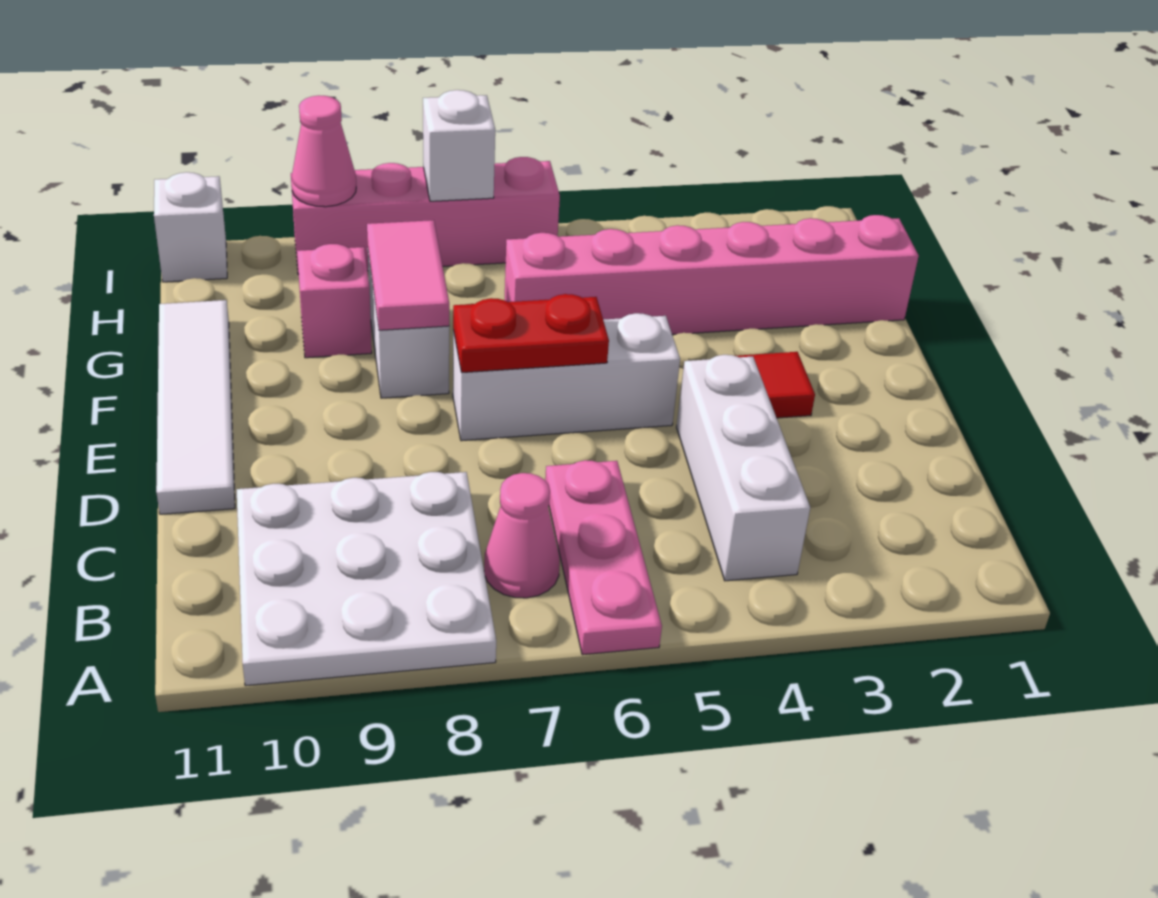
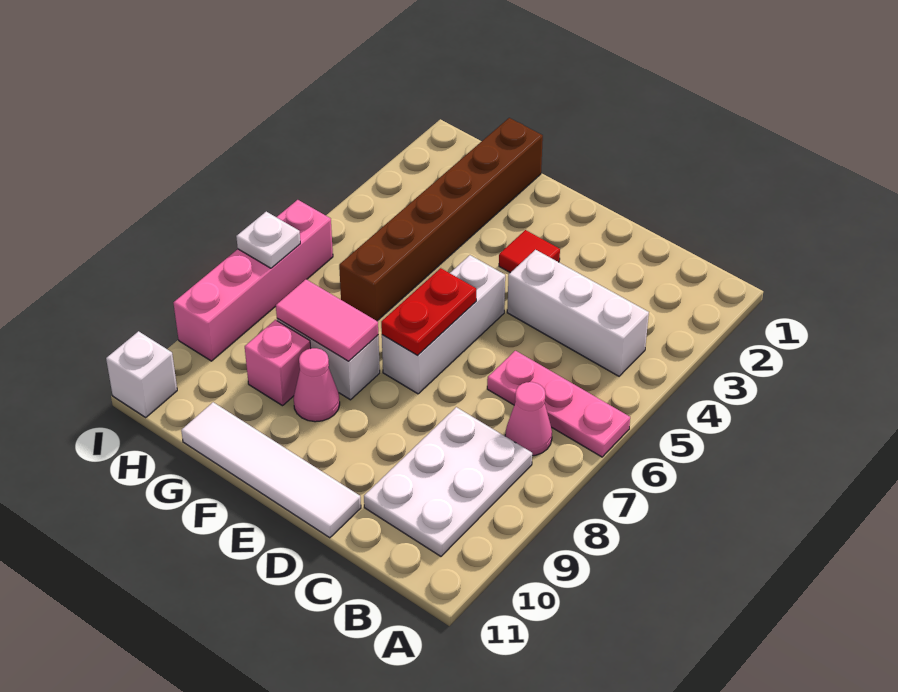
white plate A8:C10 level 1 -> white plate B8:C10 level 1
pink brick G1:G6 level 1 -> brown brick G1:G6 level 1
white brick I7 level 2 -> white plate I7 level 2
pink cone I9 level 2 -> pink cone F9 level 1

